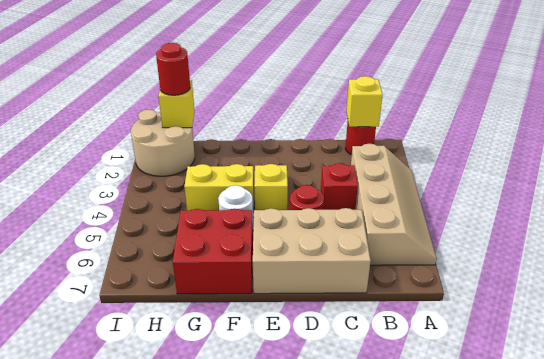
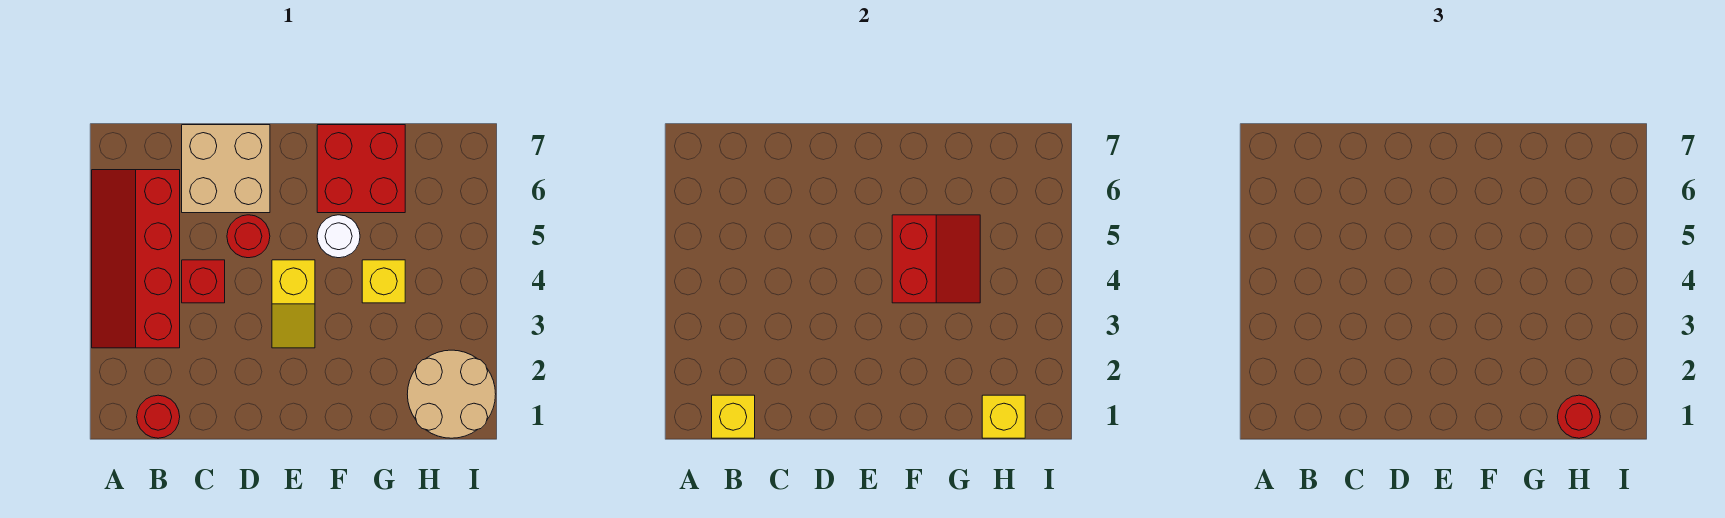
tan slope A3:B6 level 1 top B -> red slope A3:B6 level 1 top B
tan brick C6:E7 level 1 -> tan brick C6:D7 level 1
yellow brick F4:G4 level 1 -> yellow brick G4 level 1
none -> red slope F4:G5 level 2 top F

